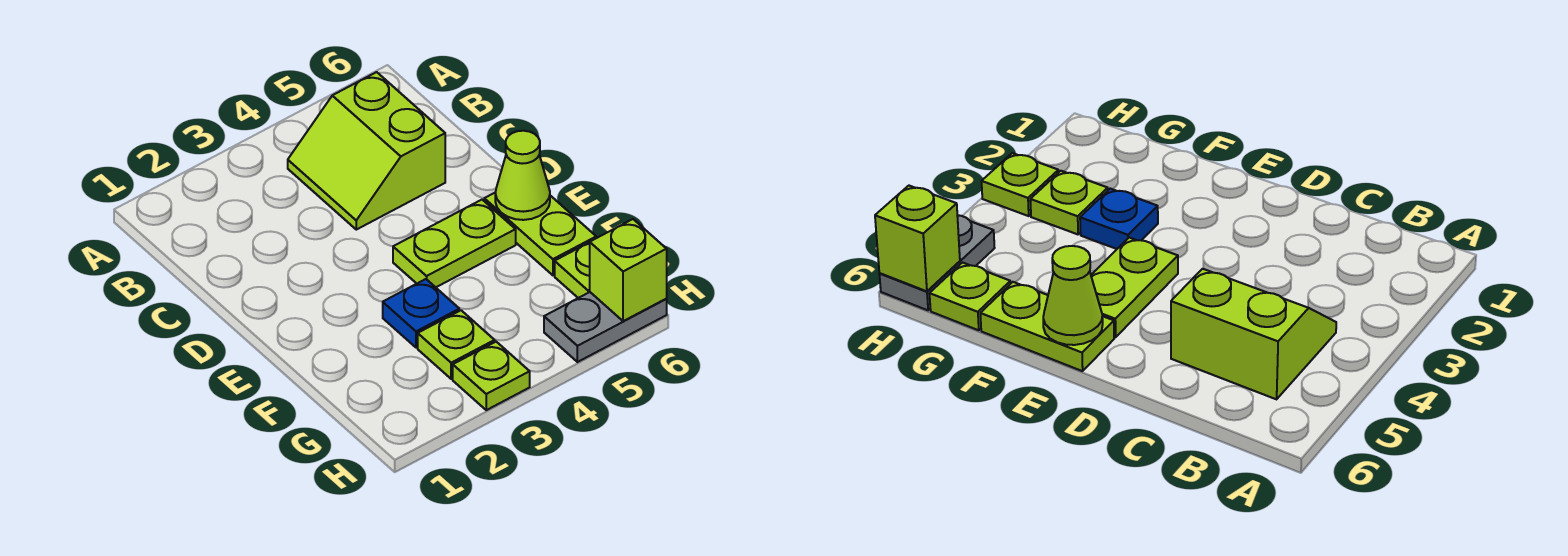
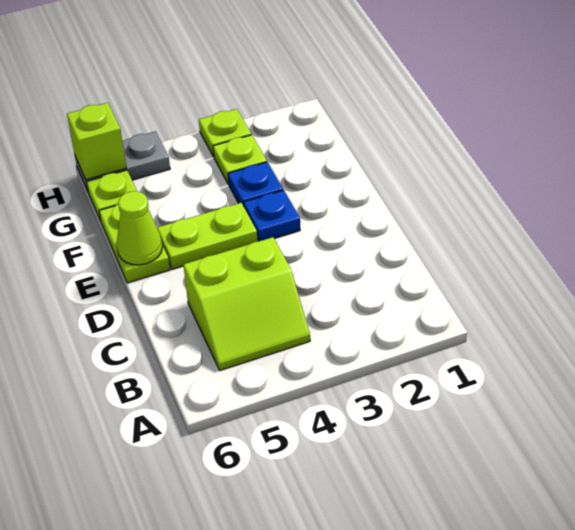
lime slope B4:C5 level 1 top 5 -> lime slope B4:C5 level 1 top C
none -> blue plate E3 level 1

